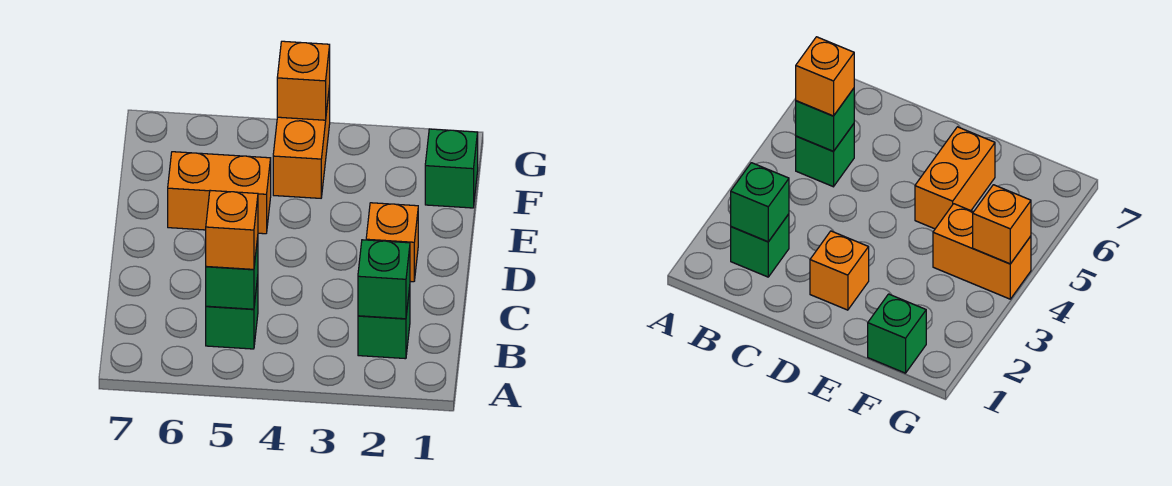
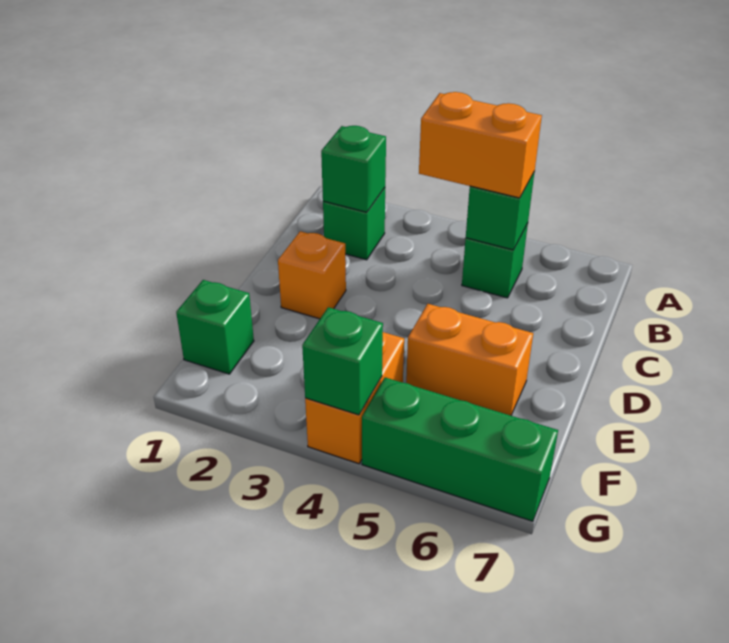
orange brick B5 level 3 -> orange brick B4:B5 level 3
orange brick G4 level 2 -> green brick G4 level 2
none -> green brick G5:G7 level 1

